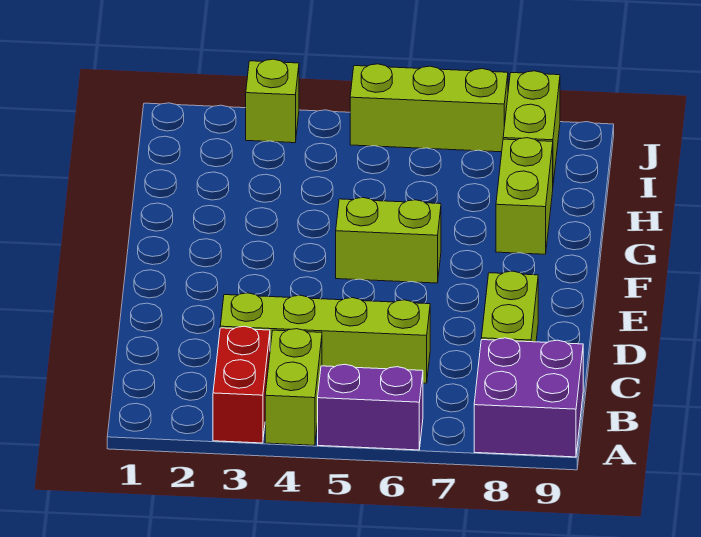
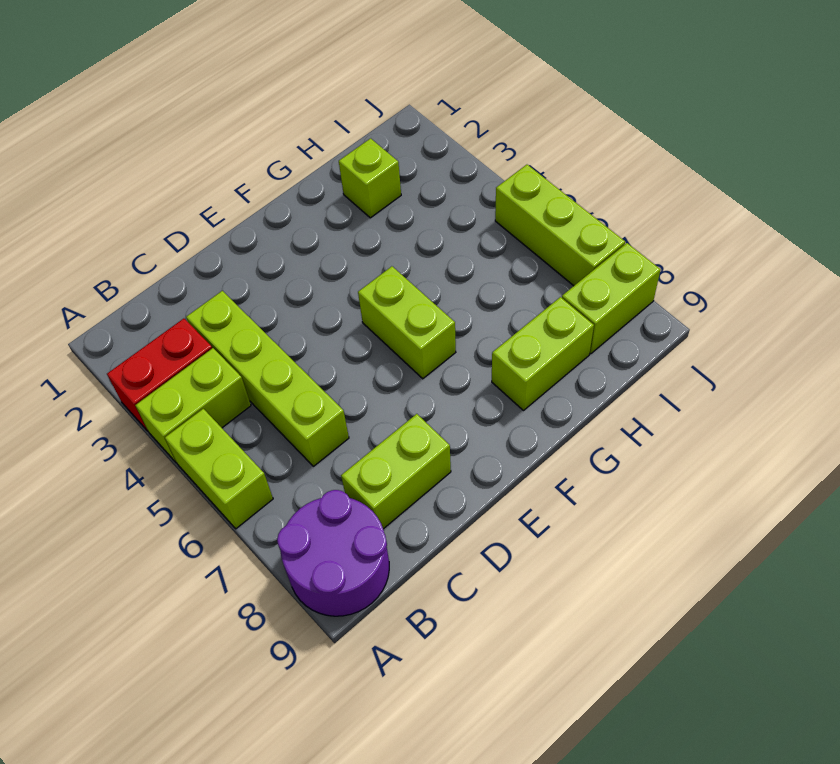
purple brick A5:A6 level 1 -> lime brick A5:A6 level 1
purple brick A8:B9 level 1 -> purple round brick A8:B9 level 1
lime brick J3 level 1 -> lime brick H2 level 1

